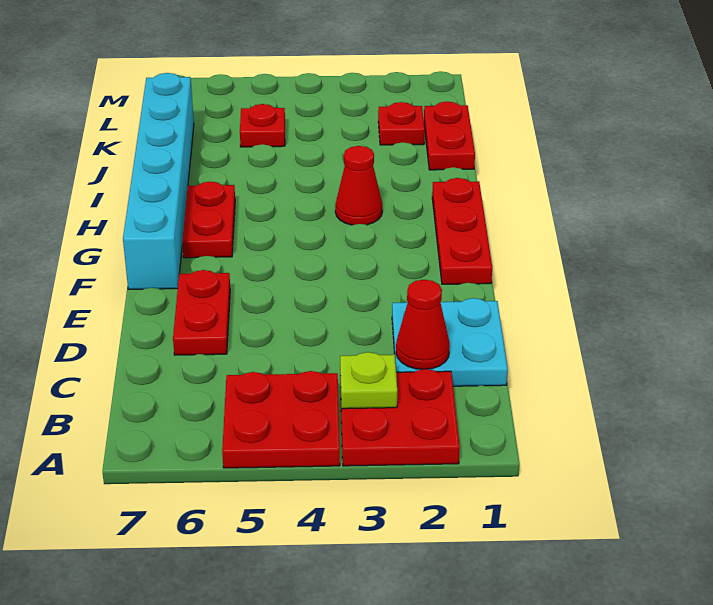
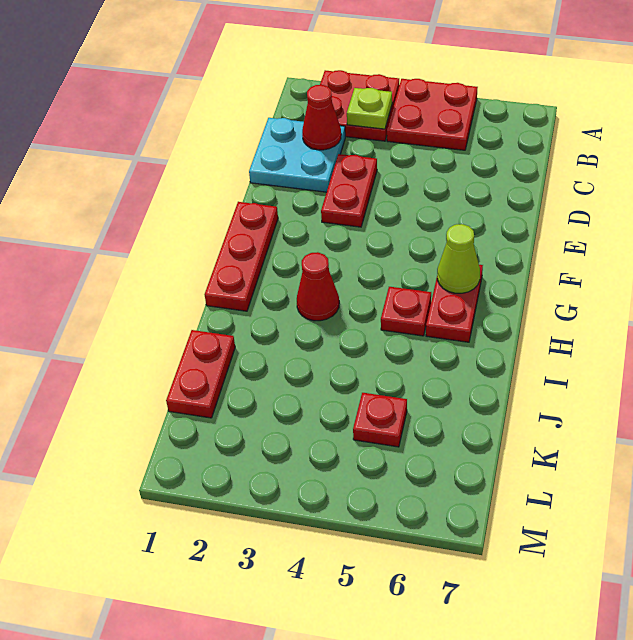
red plate D6:E6 level 1 -> red plate D3:E3 level 1
cyan brick F7:K7 level 1 -> none
none -> lime cone G6 level 2
red plate K2 level 1 -> red plate H5 level 1

